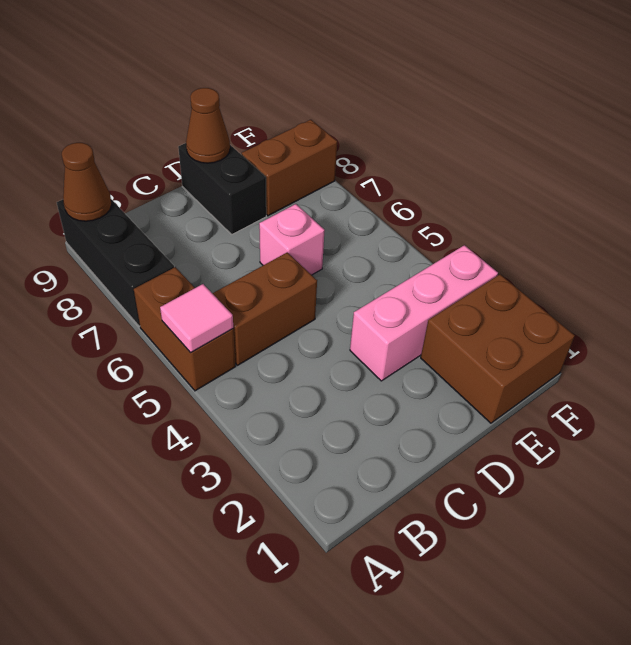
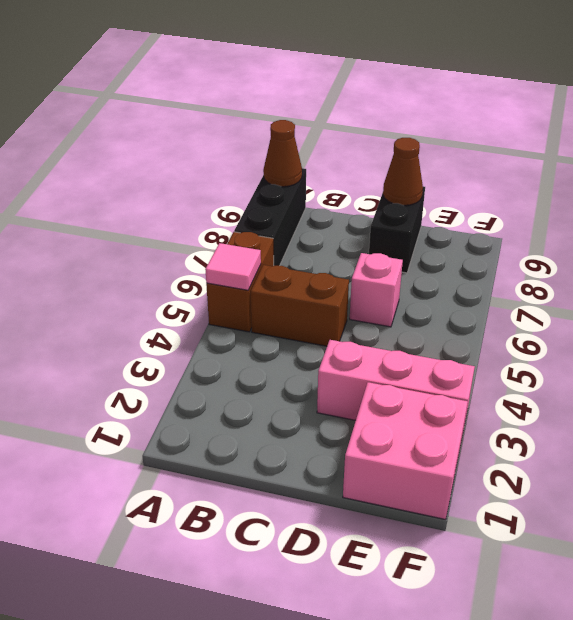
brown brick E1:F2 level 1 -> pink brick E1:F2 level 1
brown brick E8:F8 level 1 -> none

